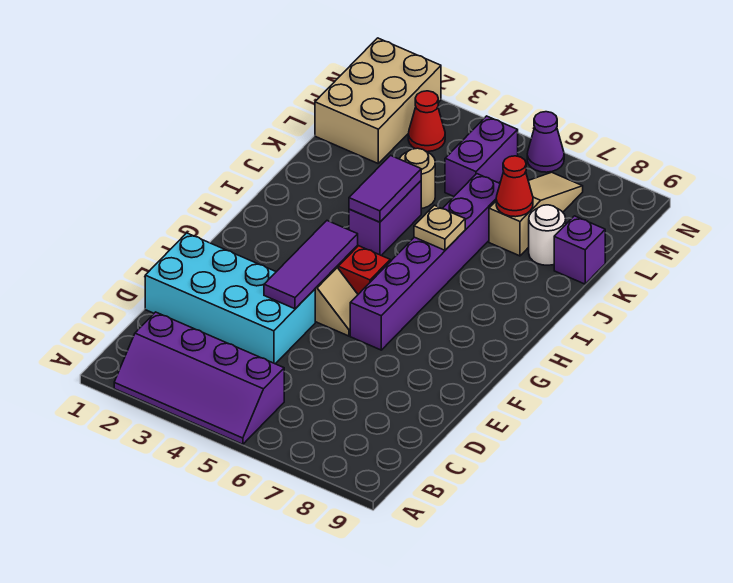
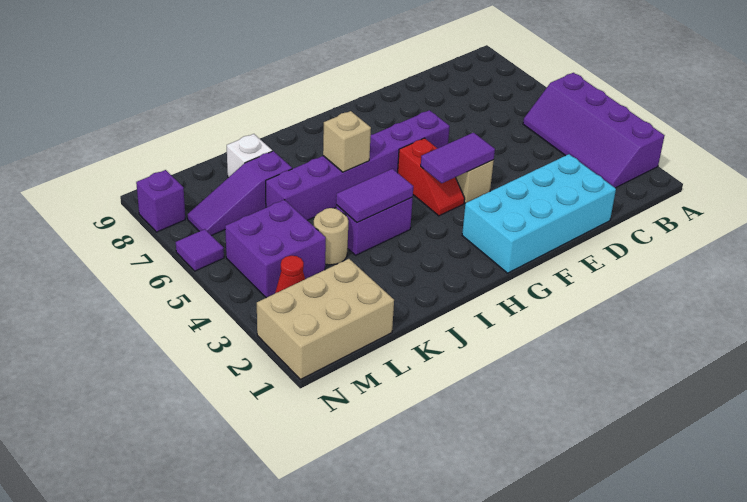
purple slope A2:B5 level 1 top B -> purple slope A2:B5 level 1 top A
cyan brick D1:E4 level 1 -> cyan brick D1:G2 level 1
purple tile E4:G4 level 2 -> purple tile F4:G4 level 2
tan plate I6 level 2 -> tan brick I6 level 2
tan slope K7:M7 level 1 top K -> purple slope K7:M7 level 1 top K
red cone K7 level 2 -> none
white round brick K8 level 1 -> white brick K8 level 1
purple brick K9 level 1 -> purple brick N8 level 1
purple brick L5:M5 level 1 -> purple brick L4:M5 level 1
purple cone N6 level 1 -> purple tile N6 level 1

